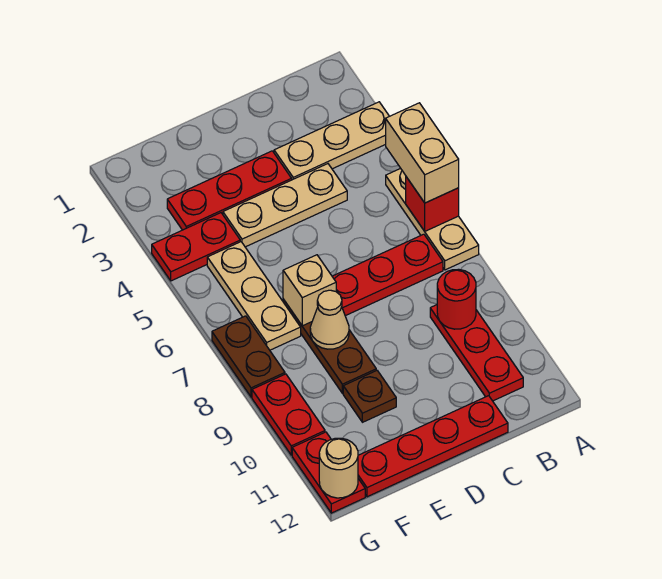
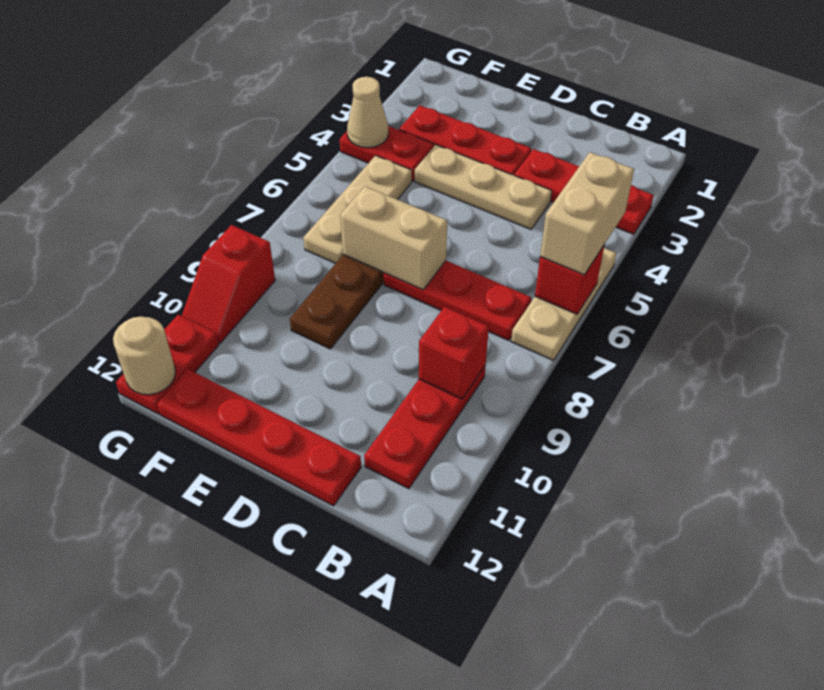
tan plate A3:C3 level 1 -> red plate A3:C3 level 1
red round brick B9 level 2 -> red brick B9 level 2
tan brick E7 level 2 -> tan brick D7:E7 level 2
tan cone E8 level 2 -> tan cone G4 level 2
brown plate E10 level 1 -> none
brown plate G7:G8 level 1 -> none
red plate G9:G10 level 1 -> red slope G9:G10 level 1 top 9

